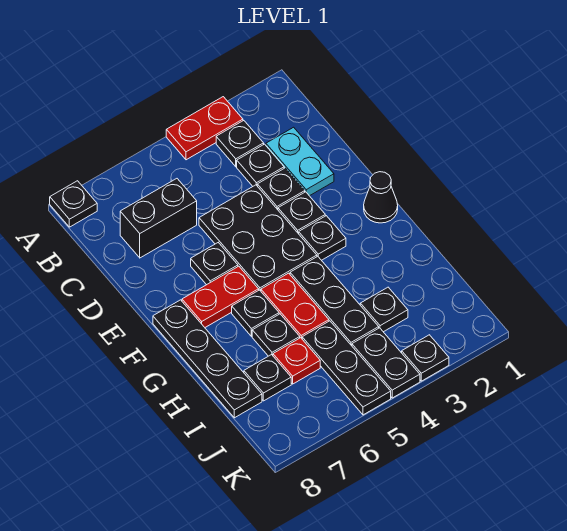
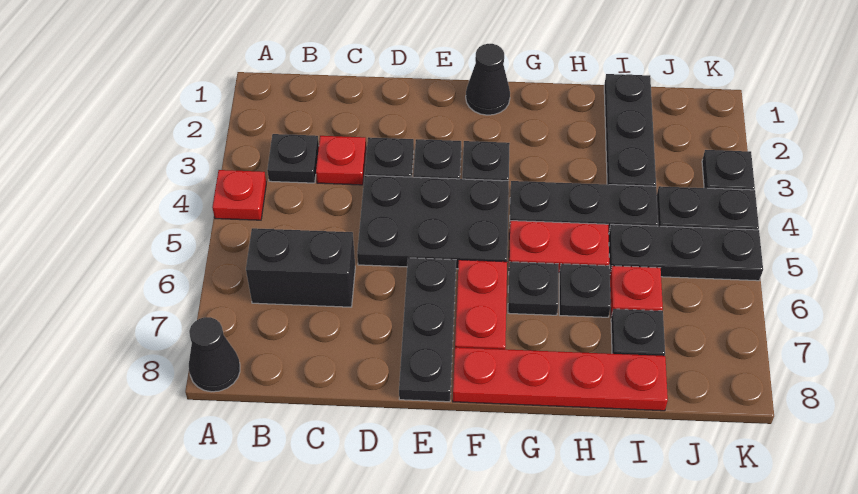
red plate A3:A4 level 1 -> red plate A4 level 1
black plate A8 level 1 -> black cone A8 level 1
cyan plate C2:D2 level 1 -> none
black plate C3 level 1 -> red plate C3 level 1
black brick C6:C7 level 1 -> black brick B6:C6 level 1
black plate E6 level 1 -> black plate E6:E8 level 1
black plate F8:I8 level 1 -> red plate F8:I8 level 1
black plate I3 level 1 -> black plate I1:I3 level 1

